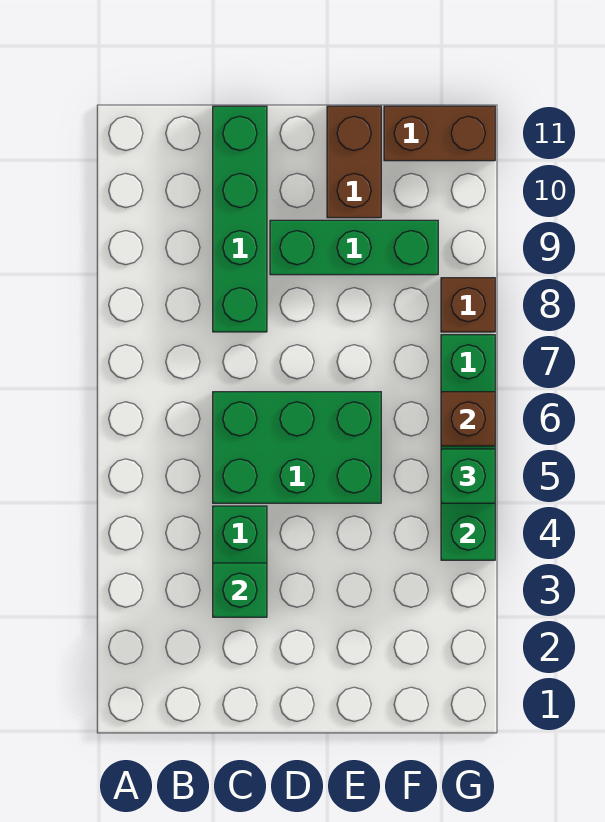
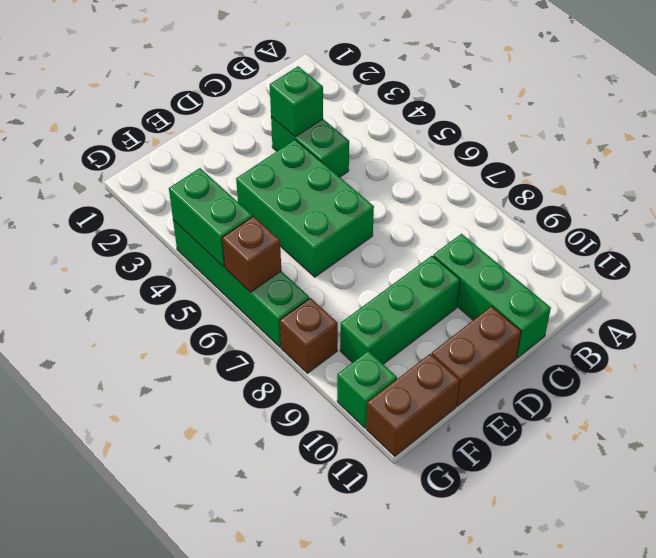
green brick C5:E6 level 1 -> green brick D4:E6 level 1
green brick C8:C11 level 1 -> green brick C9:C11 level 1
brown brick E10:E11 level 1 -> brown brick D11:E11 level 1
green brick G5 level 3 -> green brick G10 level 1

